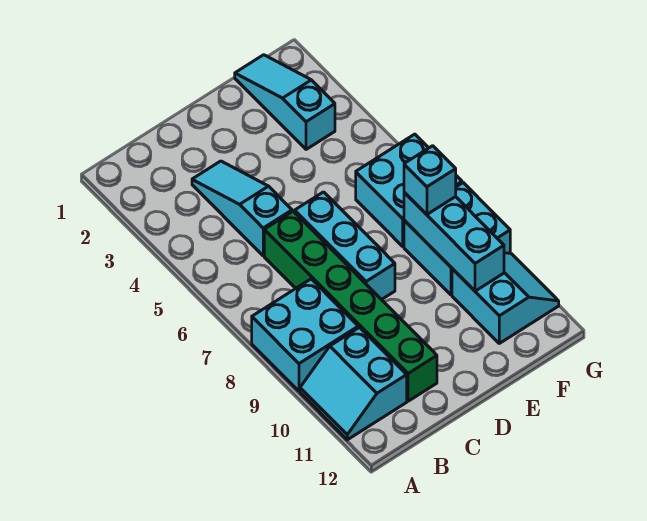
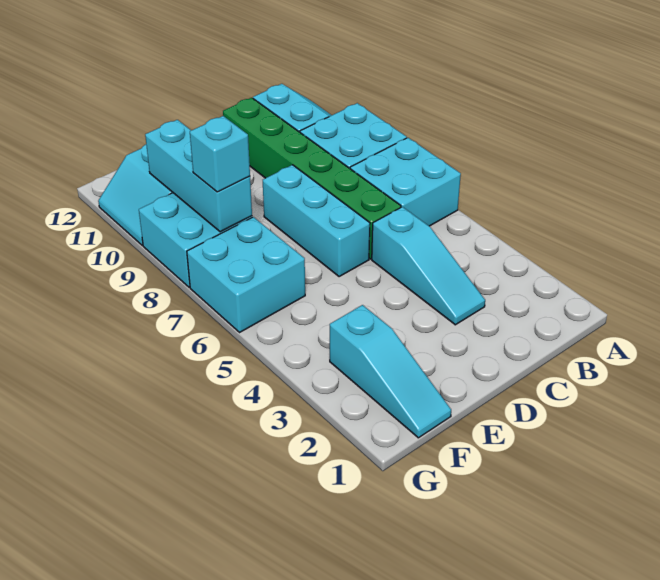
none -> cyan brick A6:B7 level 1

